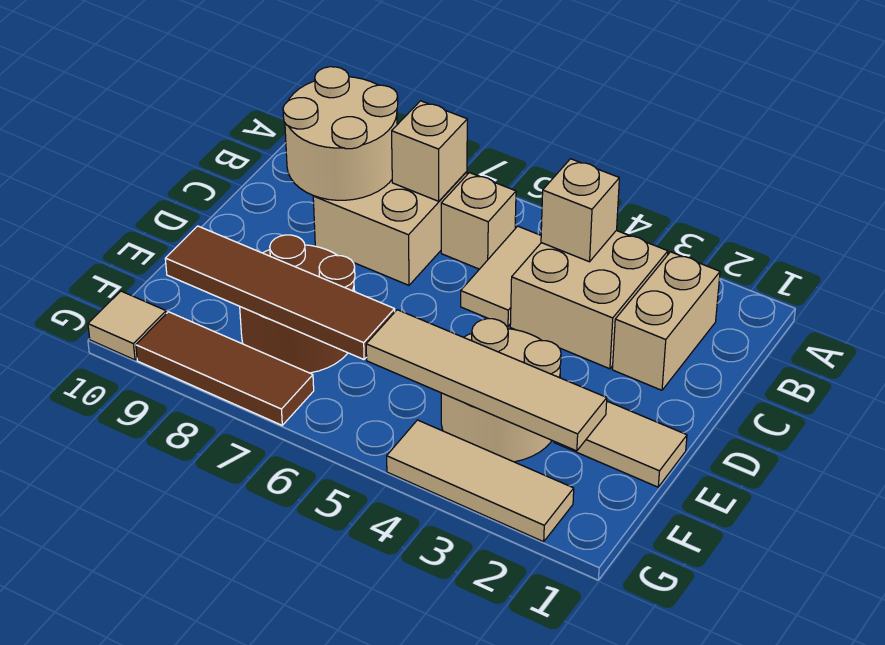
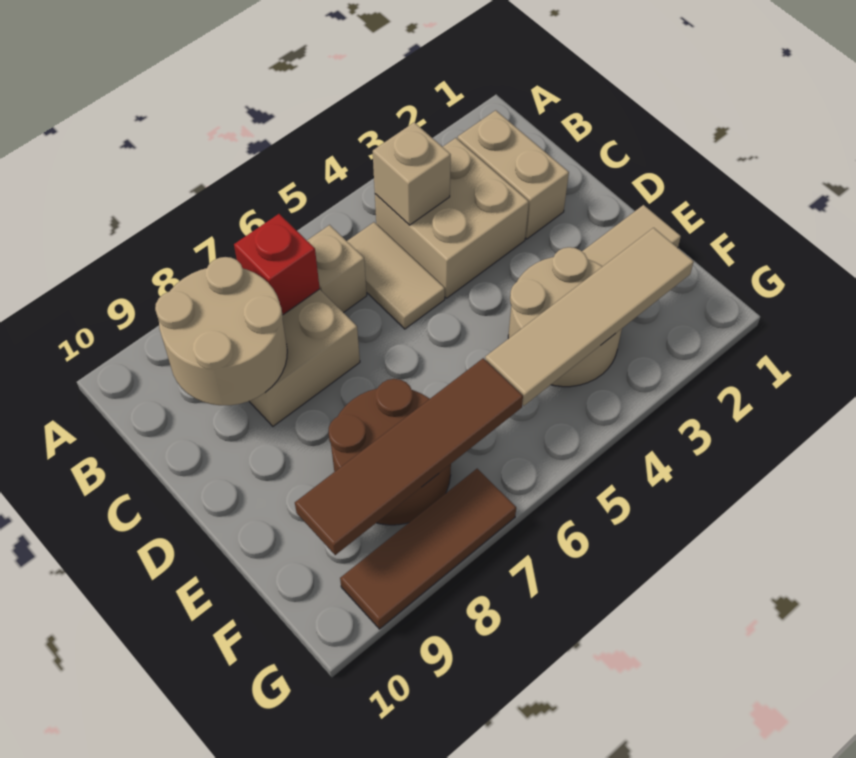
tan brick B7 level 2 -> red brick B7 level 2
tan tile G2:G4 level 1 -> none
tan tile G10 level 1 -> none

